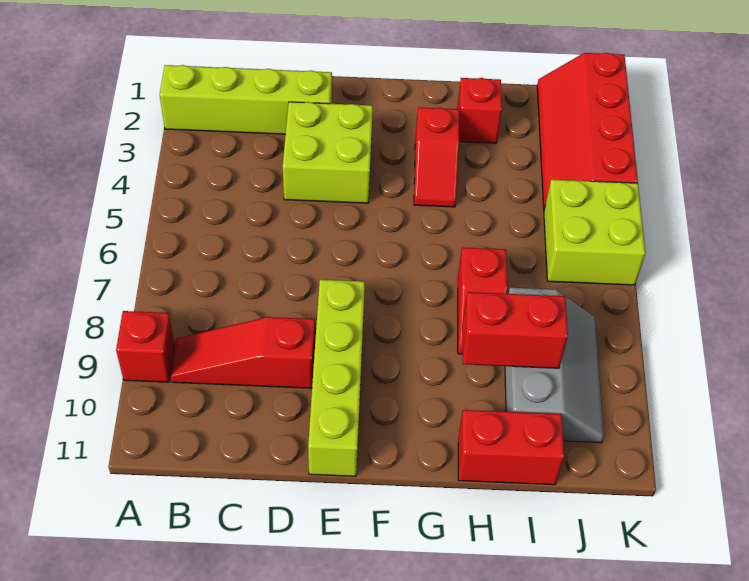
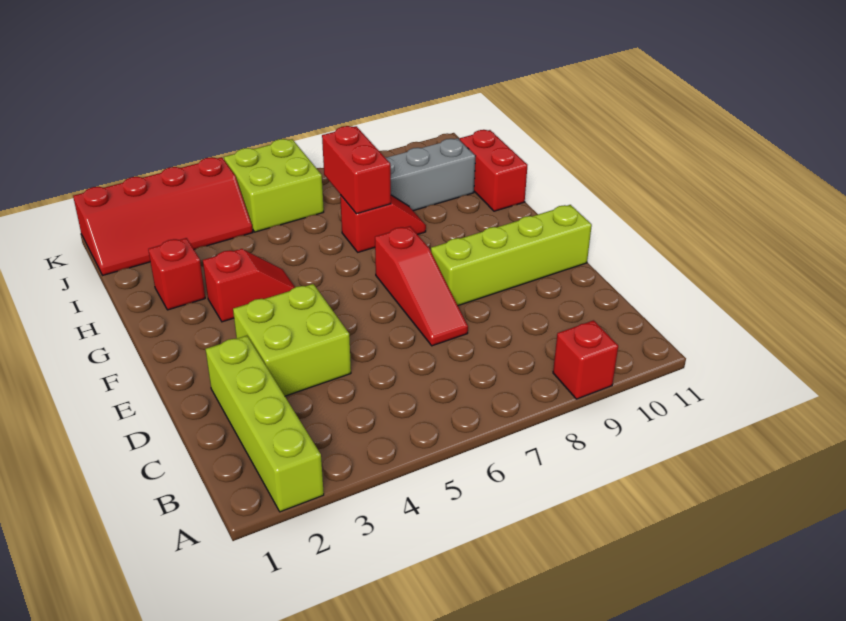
red slope B9:D9 level 1 top D -> red slope D7:F7 level 1 top F
red brick H9:I9 level 2 -> red brick H7:I7 level 2

